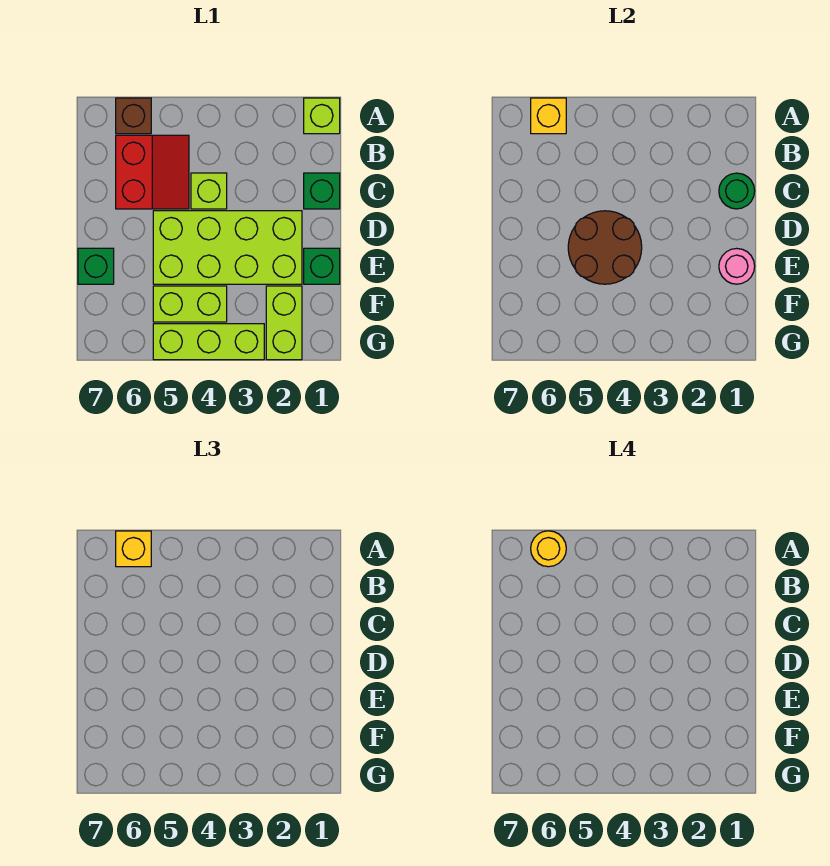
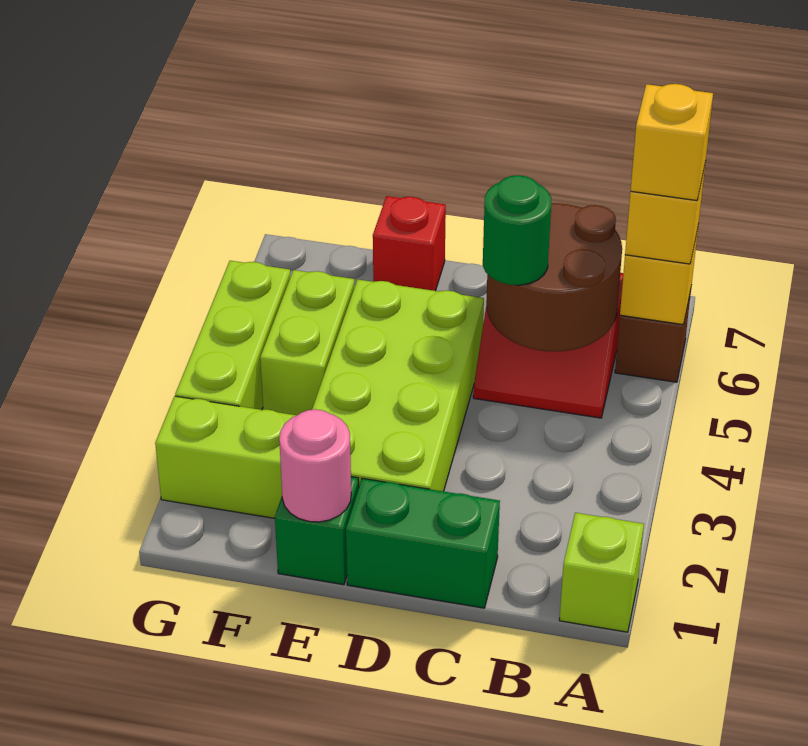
yellow round brick A6 level 4 -> yellow brick A6 level 4
green brick C1 level 1 -> green brick C1:D1 level 1
green round brick C1 level 2 -> green round brick C5 level 3
lime brick C4 level 1 -> none
brown round brick D4:E5 level 2 -> brown round brick B5:C6 level 2
green brick E7 level 1 -> red brick E7 level 1

